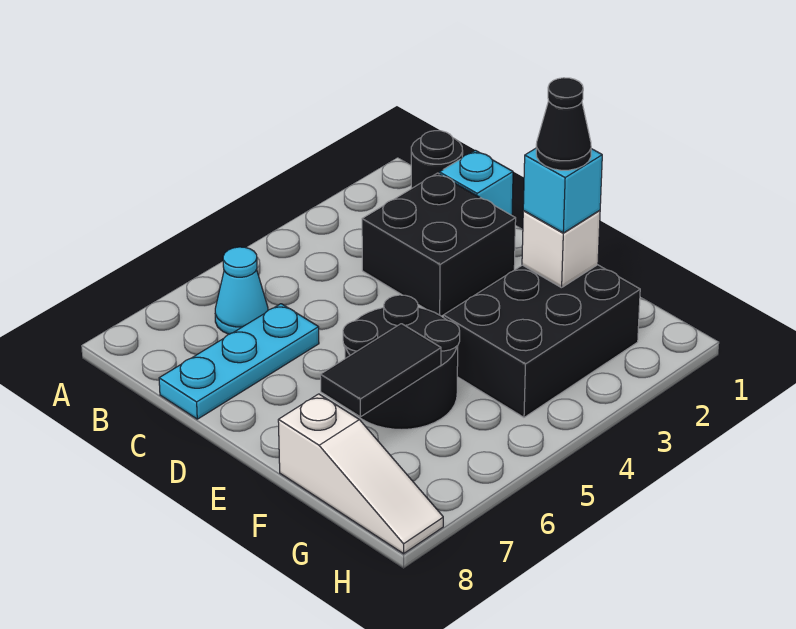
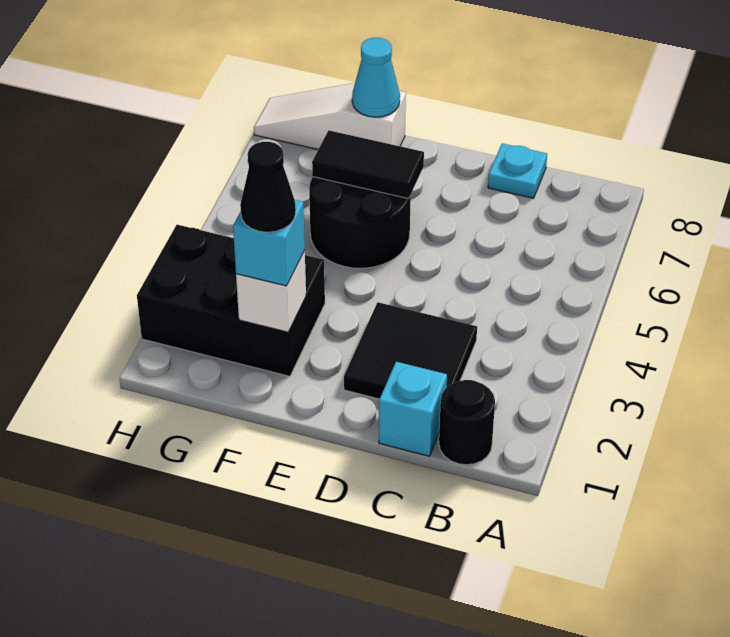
cyan cone B6 level 1 -> cyan cone F8 level 2
black brick C2:D3 level 1 -> black tile C2:D3 level 1
cyan plate C6:C8 level 1 -> cyan plate C8 level 1
black brick F2:G4 level 1 -> black brick F2:H3 level 1
black tile F6:F7 level 2 -> black tile E6:F6 level 2

